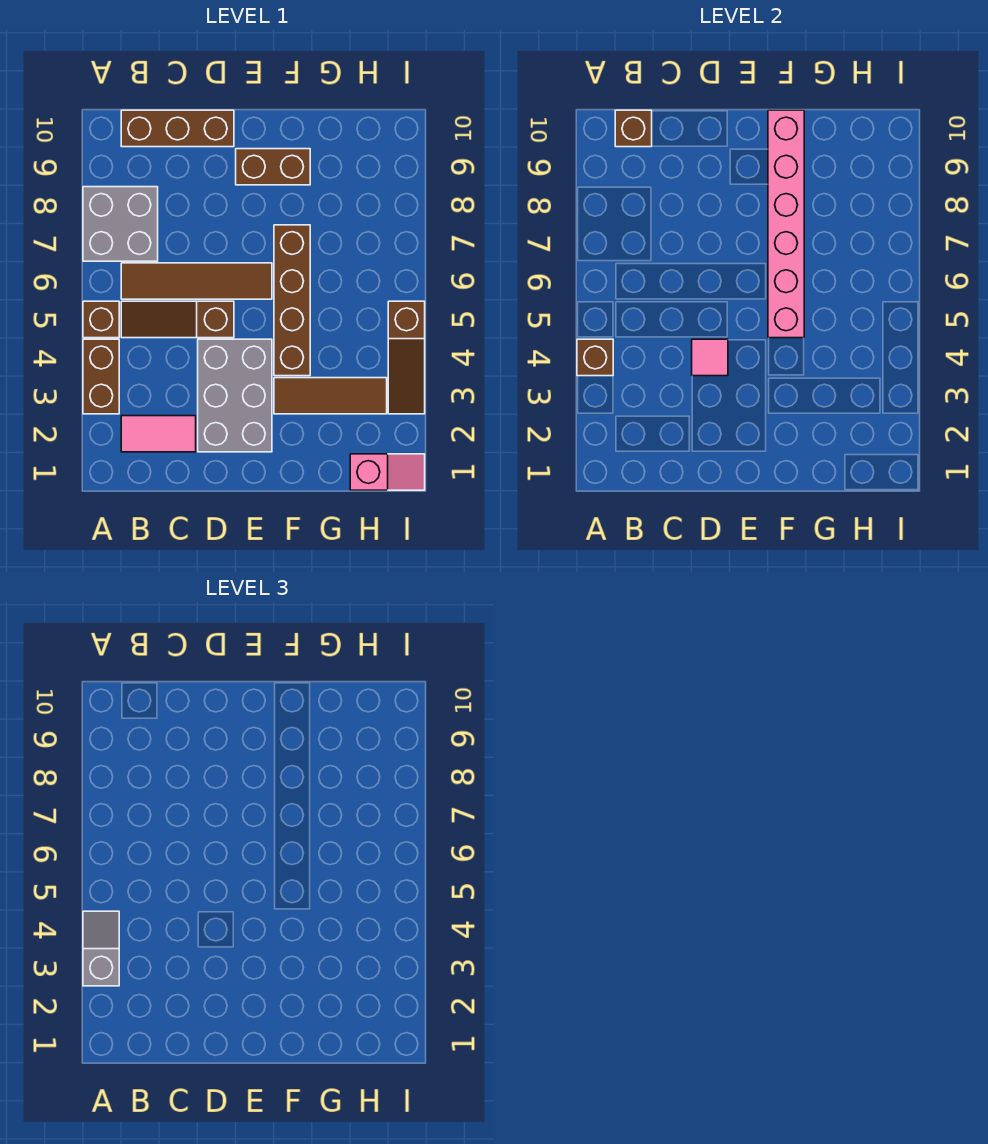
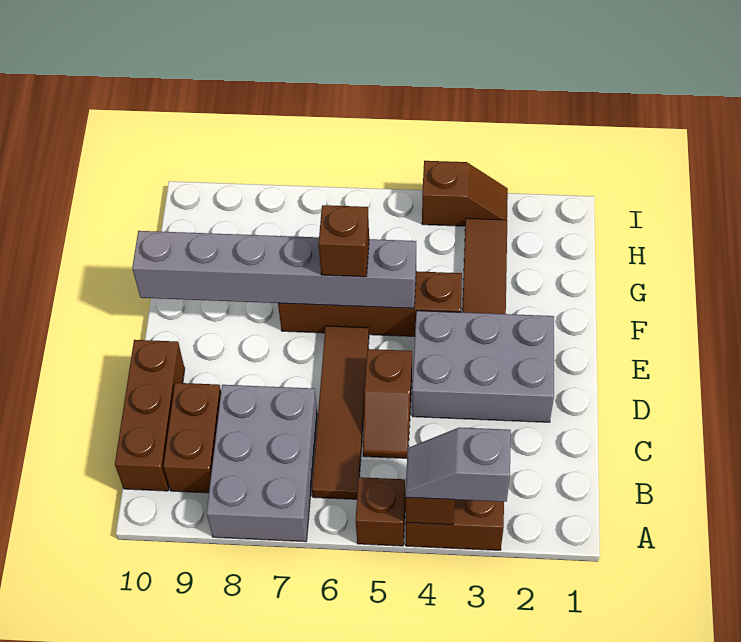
grey brick A7:B8 level 1 -> grey brick A7:C8 level 1
pink tile B2:C2 level 1 -> none
brown slope B5:D5 level 1 top D -> brown slope C5:D5 level 1 top D
brown brick B10 level 2 -> brown brick F6 level 3
pink tile D4 level 2 -> none
brown brick E9:F9 level 1 -> brown brick B9:C9 level 1
pink brick F5:F10 level 2 -> grey brick F5:F10 level 2
pink slope H1:I1 level 1 top H -> none
brown slope I3:I5 level 1 top 5 -> brown slope I3:I4 level 1 top 4

